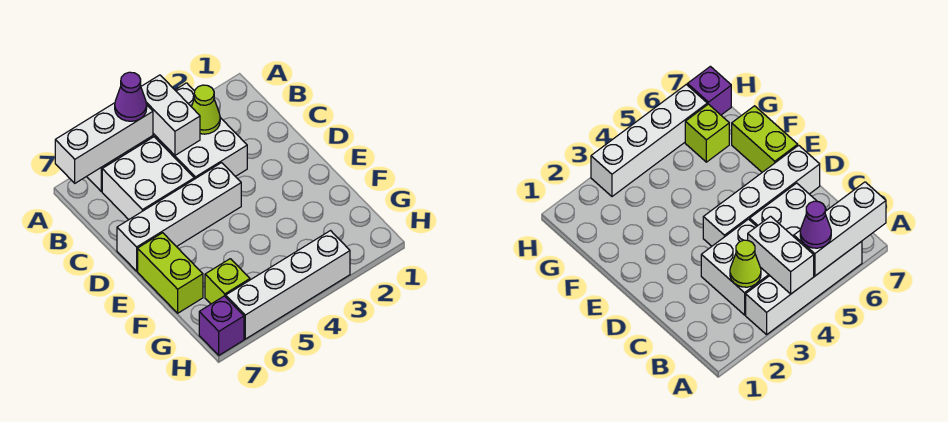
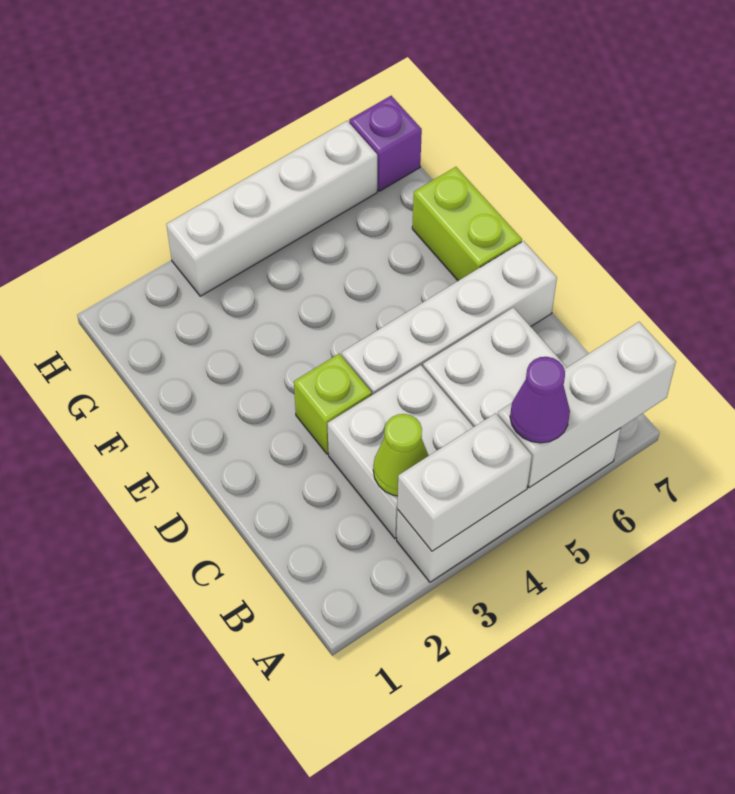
white brick A4:B4 level 2 -> white brick A3:A4 level 2
lime brick G6 level 1 -> lime brick D3 level 1

